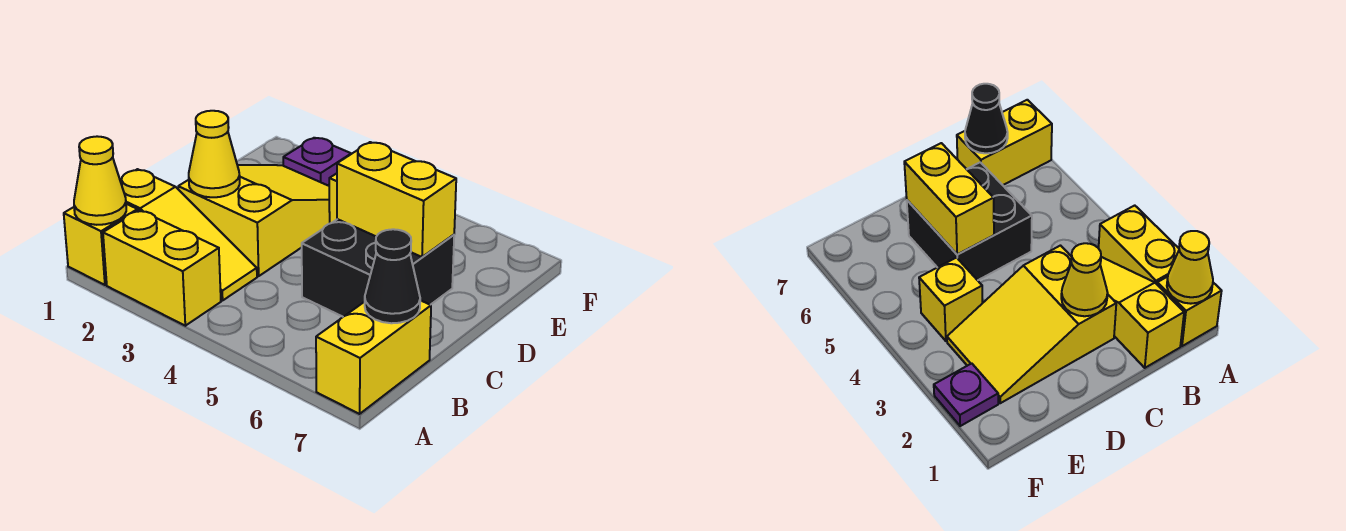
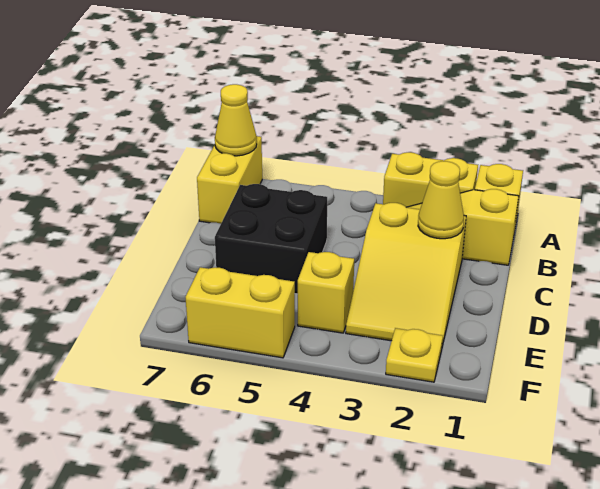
yellow cone A1 level 2 -> yellow cone A7 level 2
black cone B7 level 2 -> none
yellow brick D5:D6 level 2 -> yellow brick F5:F6 level 1
purple plate F2 level 1 -> yellow plate F2 level 1

